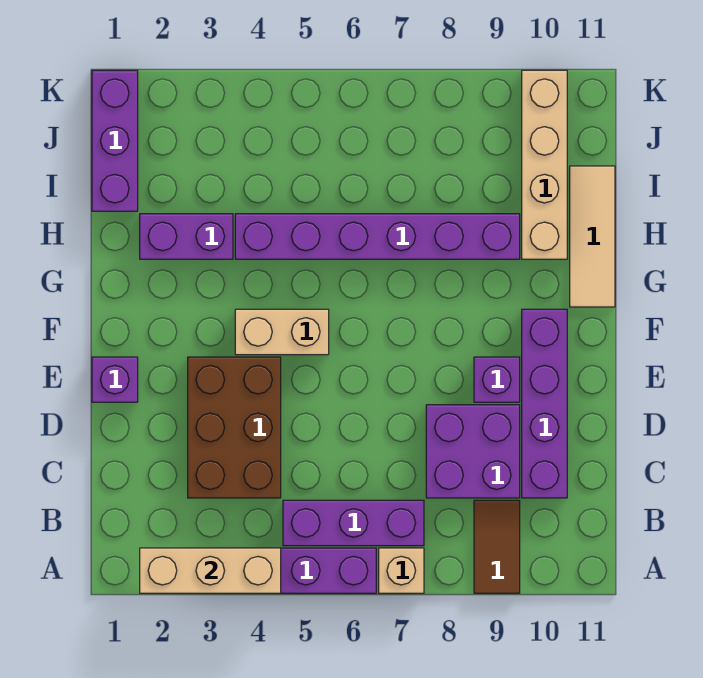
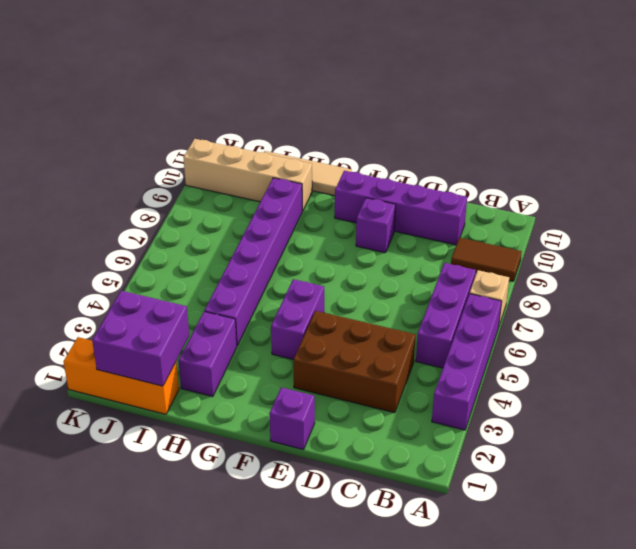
tan brick A2:A4 level 2 -> none
purple brick C8:D9 level 1 -> purple brick I1:J2 level 2
tan brick F4:F5 level 1 -> purple brick F4:F5 level 1
purple brick I1:K1 level 1 -> orange brick I1:K1 level 1

